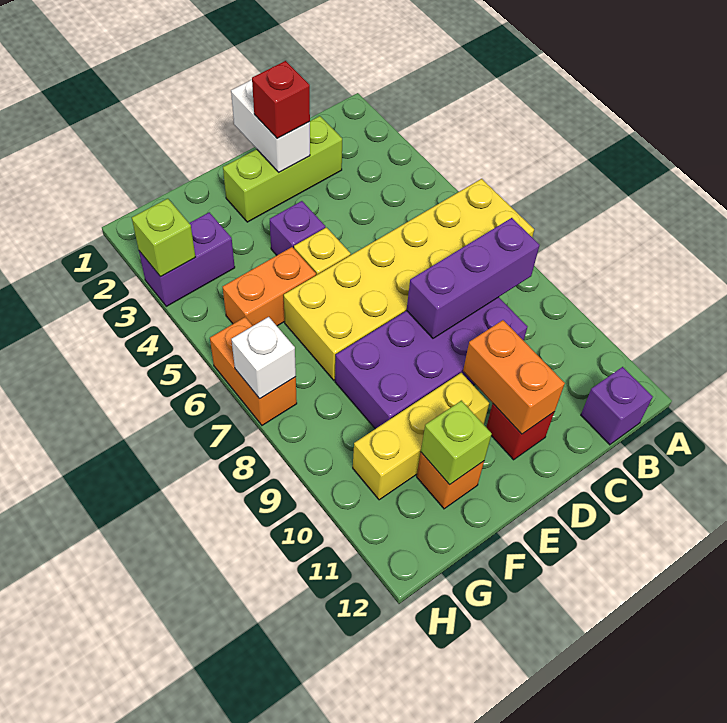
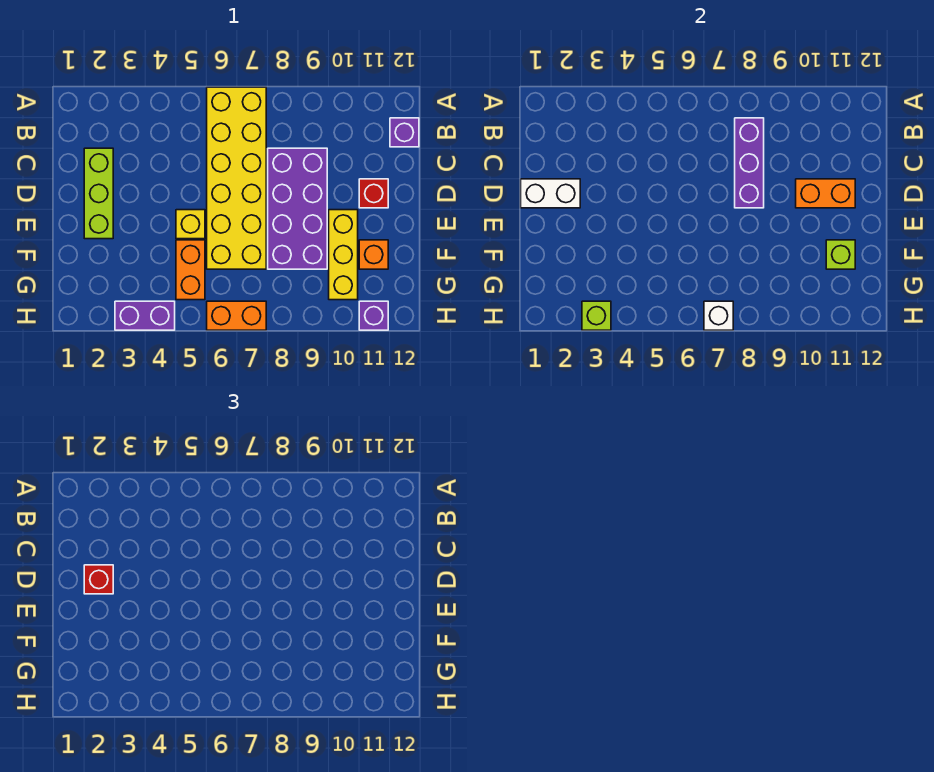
purple brick E4 level 1 -> purple brick H11 level 1
purple brick G3:H3 level 1 -> purple brick H3:H4 level 1

